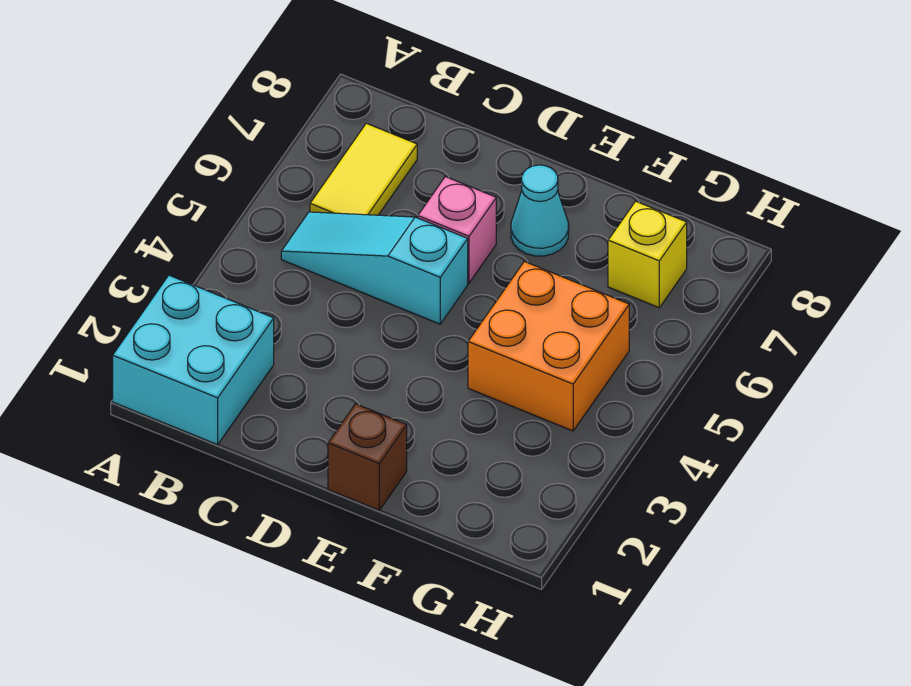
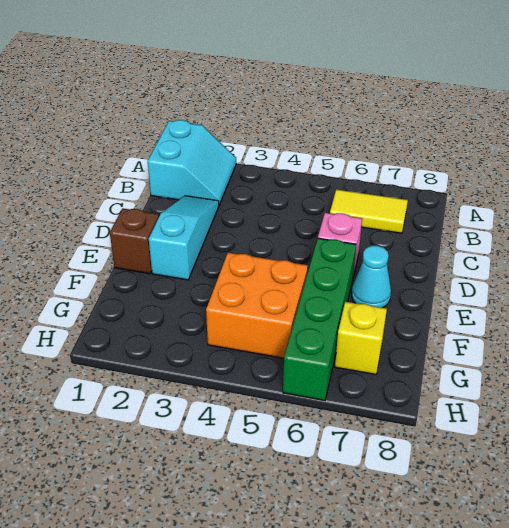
cyan brick A1:B2 level 1 -> cyan slope A1:B2 level 1 top 1
cyan slope B5:D5 level 1 top D -> cyan slope C2:E2 level 1 top E
none -> green brick E6:H6 level 1

